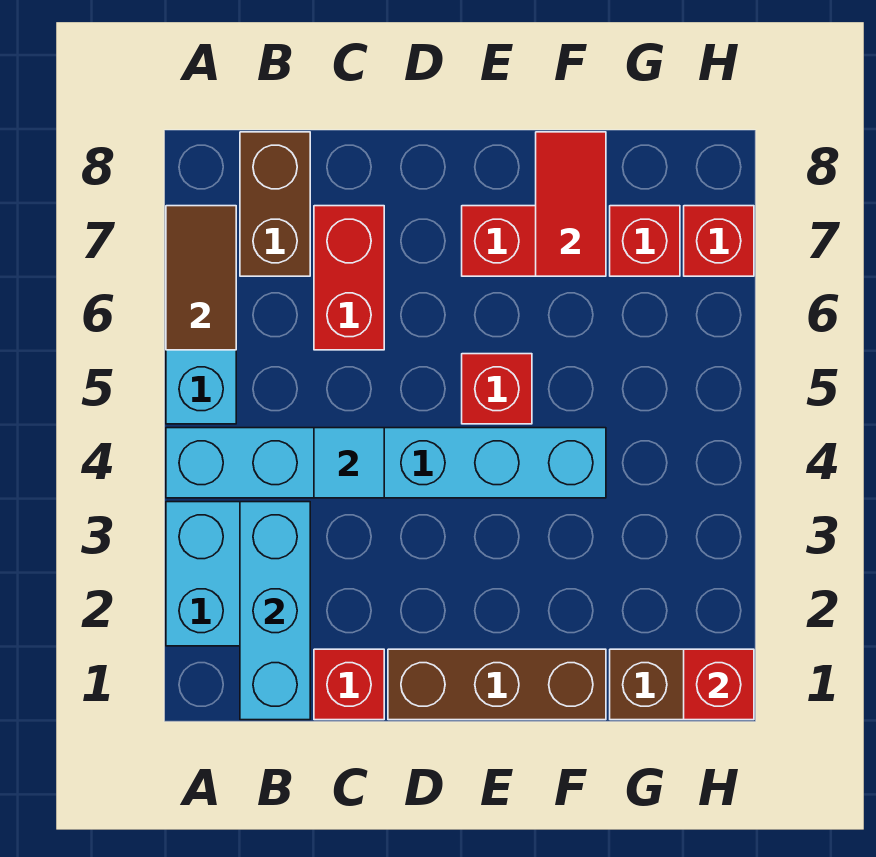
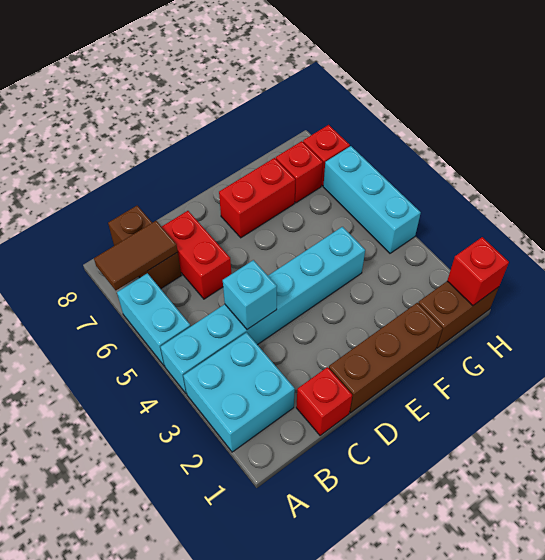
brown tile A6:A7 level 2 -> brown tile A7:B7 level 2
cyan brick B1:B3 level 2 -> cyan brick H4:H6 level 1
cyan tile C4 level 2 -> cyan brick C4 level 2
red brick E5 level 1 -> none
red tile F7:F8 level 2 -> none

